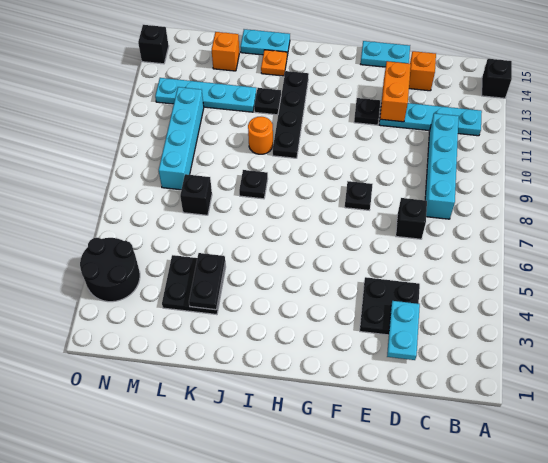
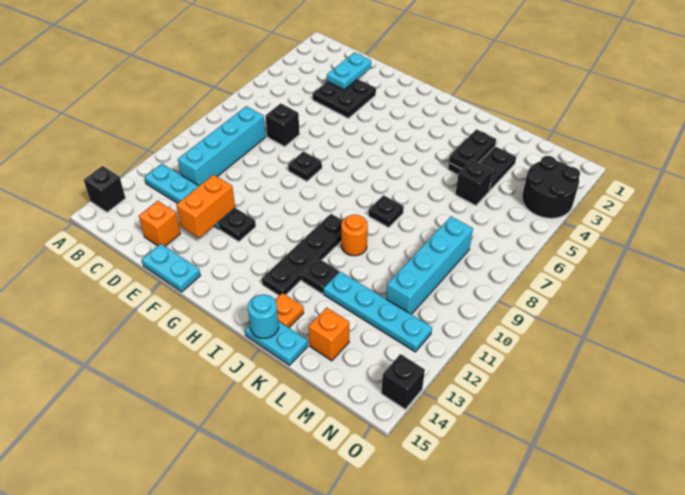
none -> cyan round brick J15 level 2
black brick L7 level 1 -> black brick L5 level 1

